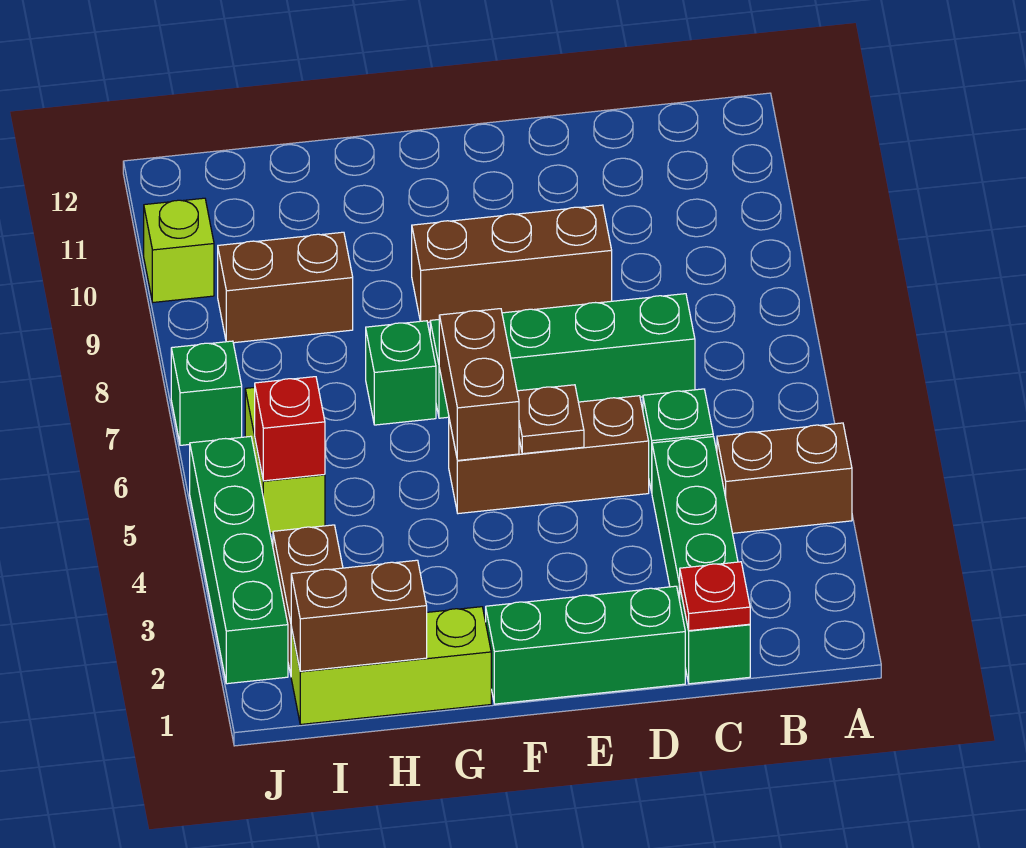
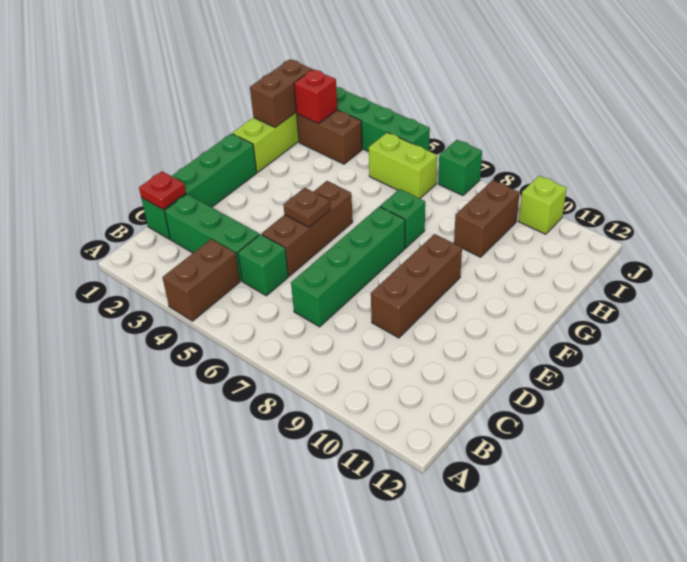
brown brick F5:F6 level 2 -> none
red brick I5 level 2 -> red brick I2 level 2

